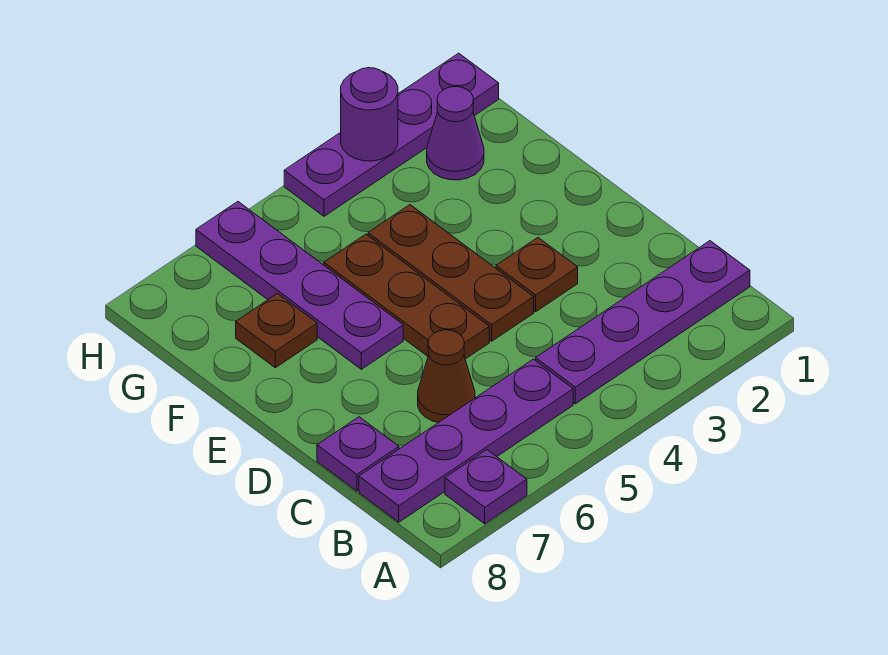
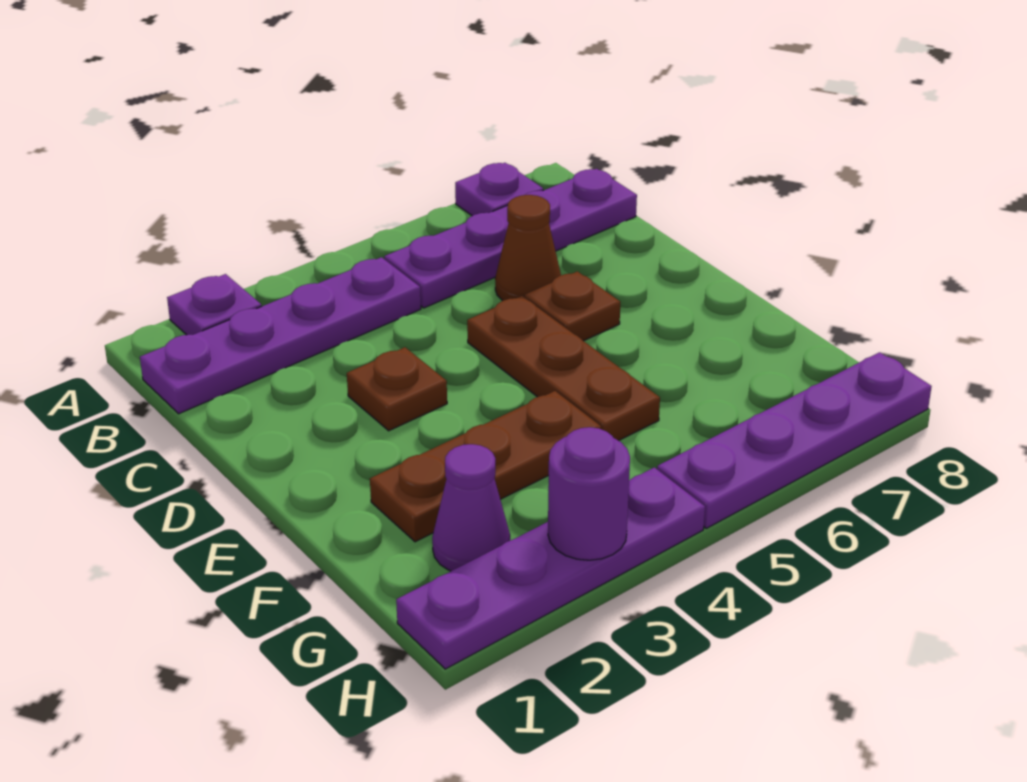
purple plate C8 level 1 -> purple plate A2 level 1
brown plate D4:F4 level 1 -> brown plate F2:F4 level 1
purple plate E6:H6 level 1 -> purple plate H5:H8 level 1
brown plate F7 level 1 -> brown plate D6 level 1

